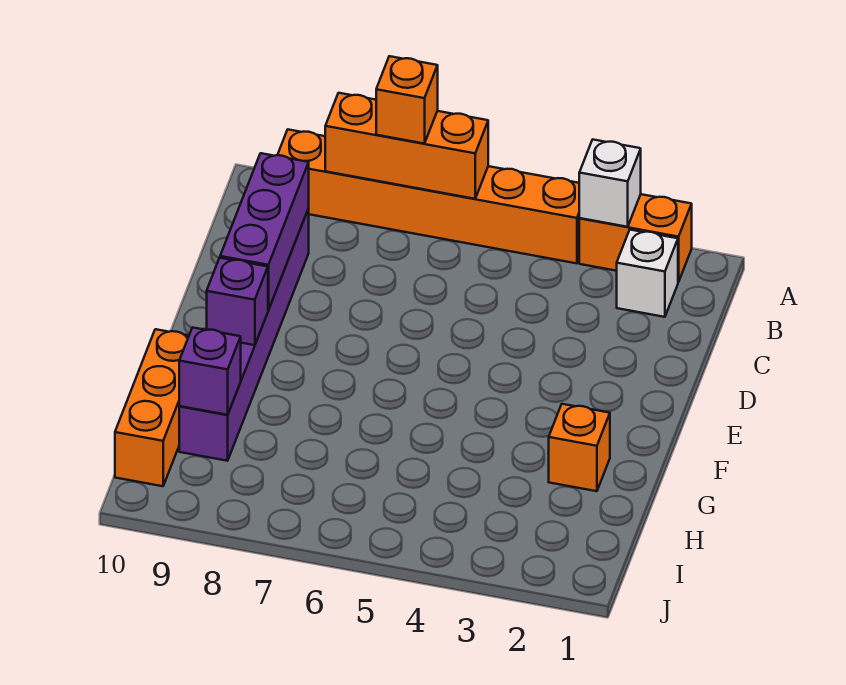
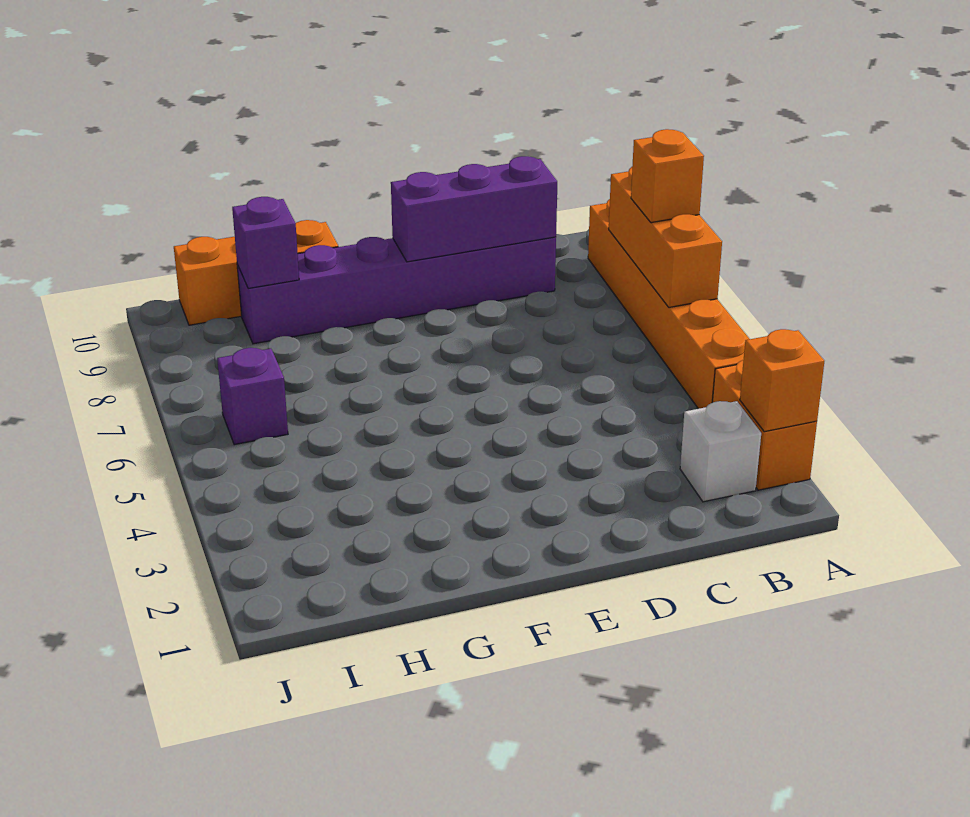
white brick A3 level 2 -> none
purple brick F9 level 2 -> purple brick I6 level 1
orange brick G2 level 1 -> orange brick A2 level 2

